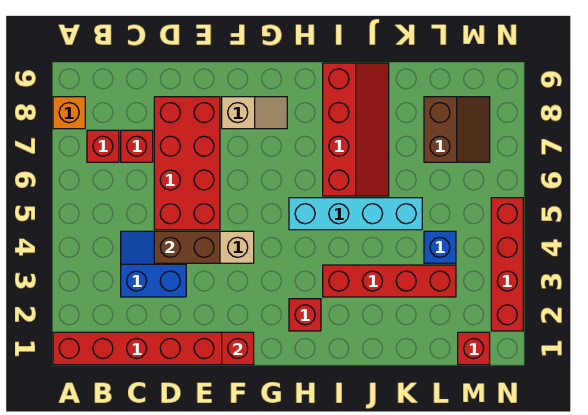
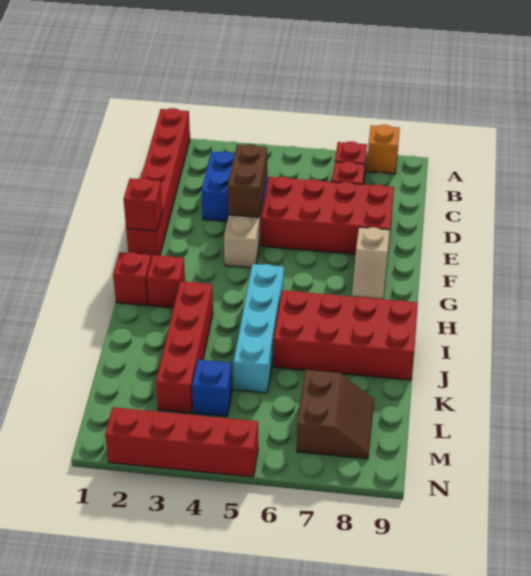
red slope I6:J9 level 1 top I -> red brick I6:J9 level 1
brown slope L7:M8 level 1 top L -> brown slope L7:M8 level 1 top 7
red brick M1 level 1 -> red brick H1 level 1

